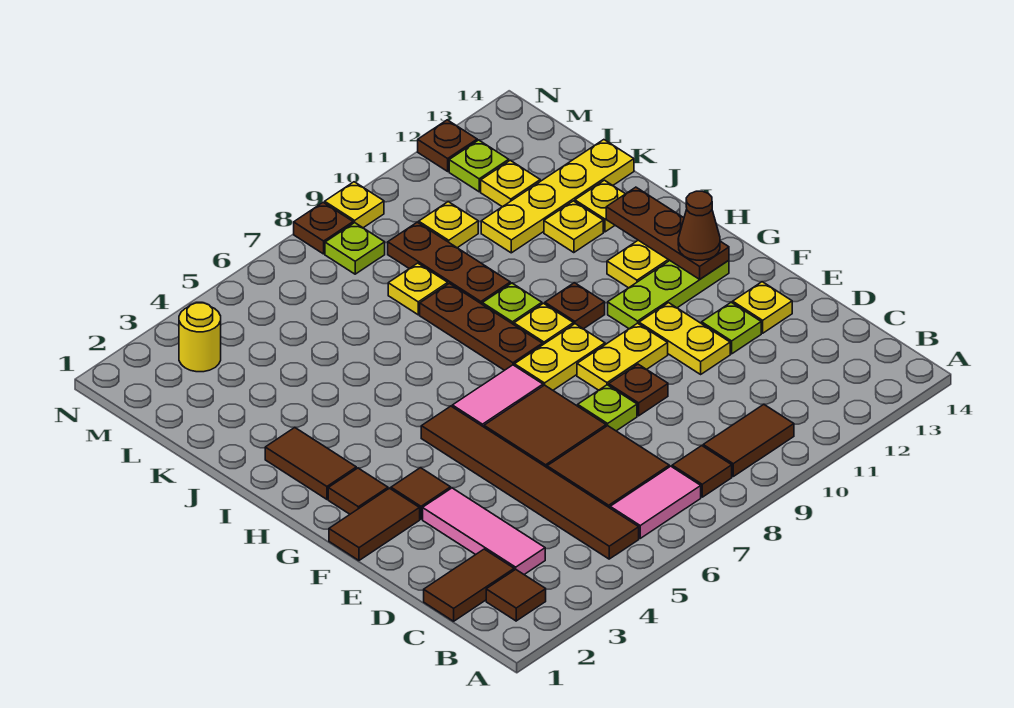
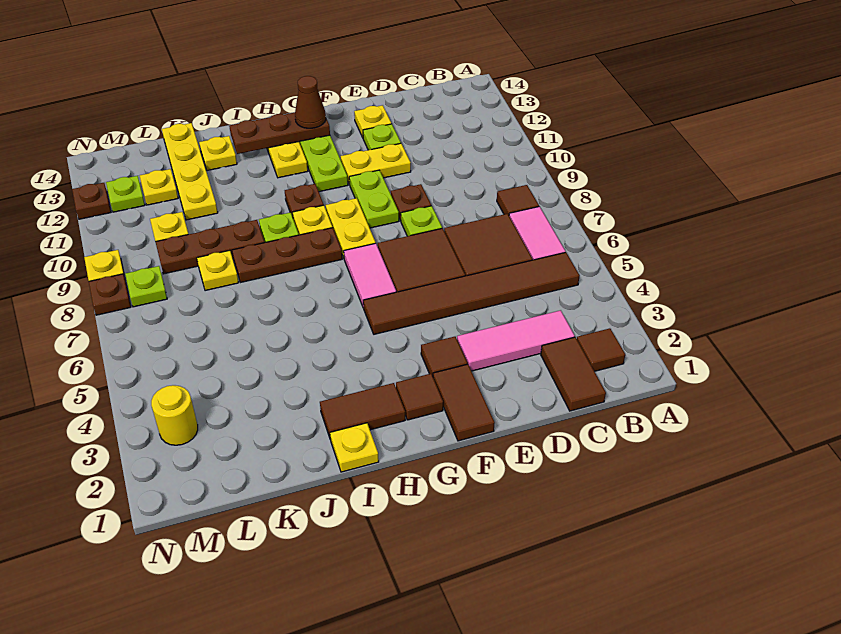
brown tile B9:B10 level 1 -> none
yellow plate F9:F10 level 1 -> lime plate F9:F10 level 1
yellow plate J12 level 1 -> yellow plate I1 level 1

